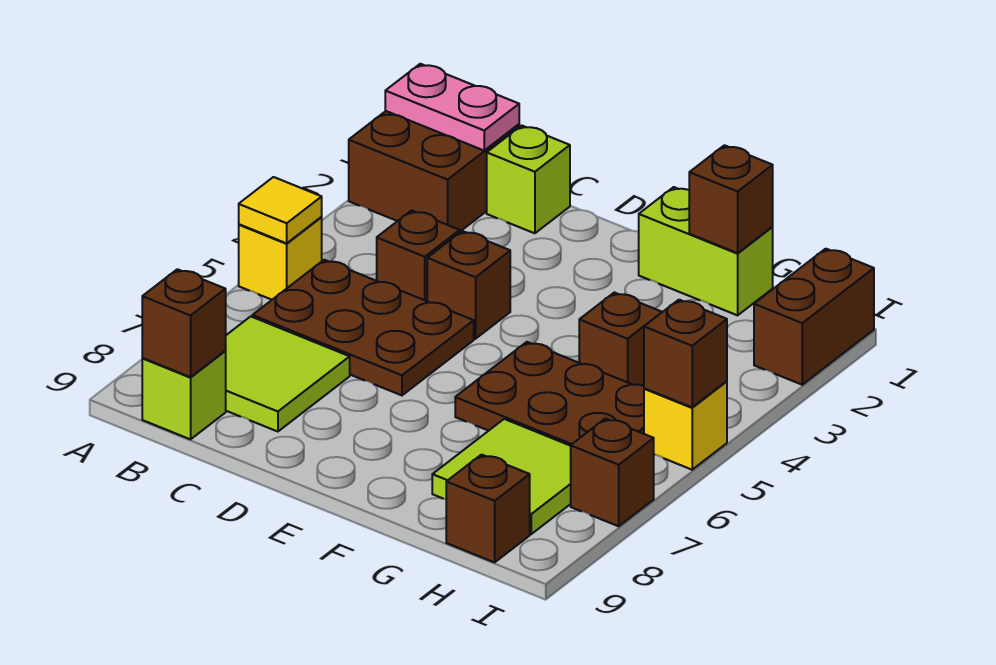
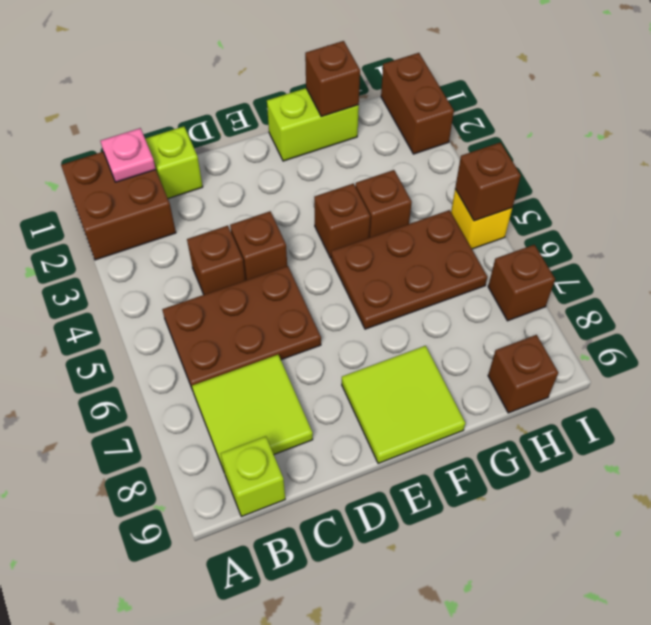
pink plate A1:B1 level 2 -> pink plate B1 level 2
yellow brick A5 level 1 -> none
yellow tile A5 level 2 -> none
brown brick B9 level 2 -> brown brick F4 level 1
lime tile G7:H8 level 1 -> lime tile E8:F9 level 1

